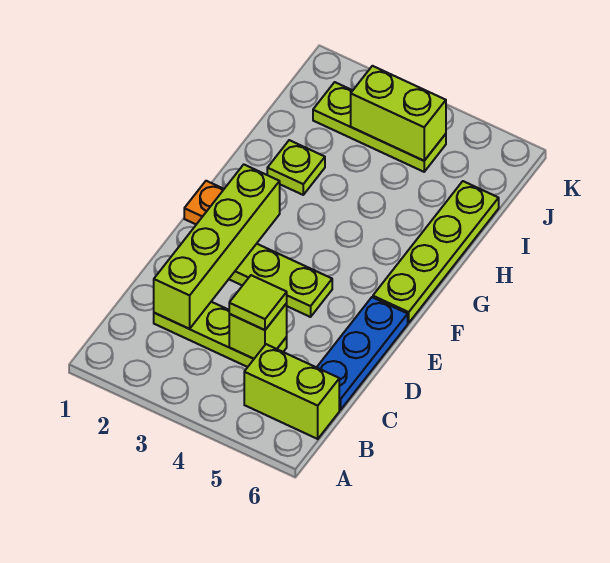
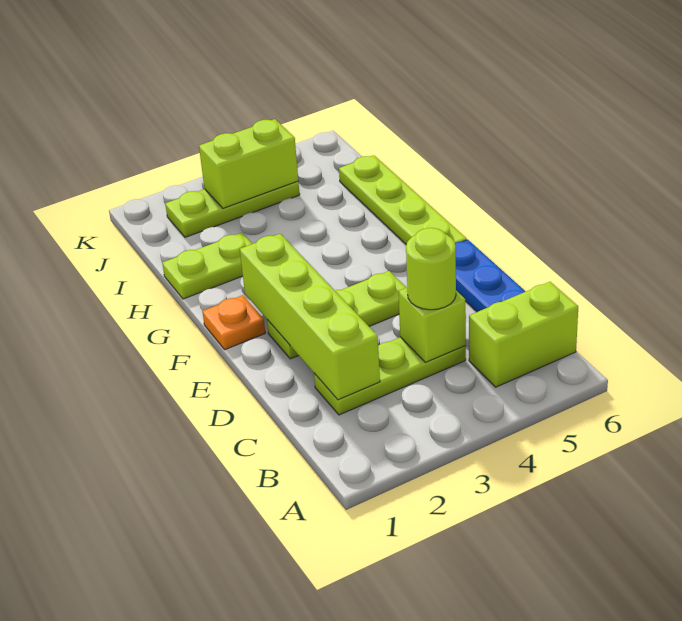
lime tile C4 level 3 -> lime round brick C4 level 3
lime plate H2 level 1 -> lime plate H1:H2 level 1

